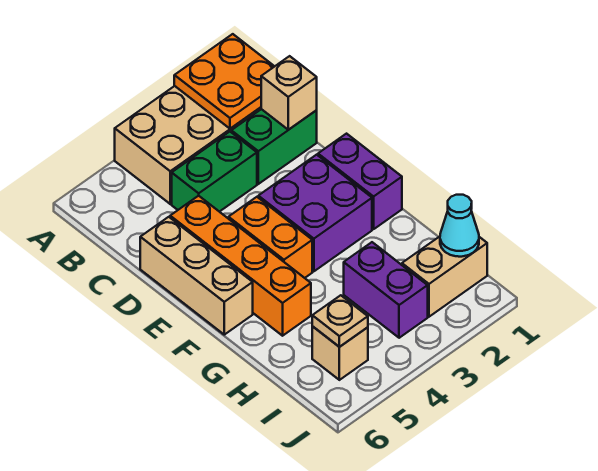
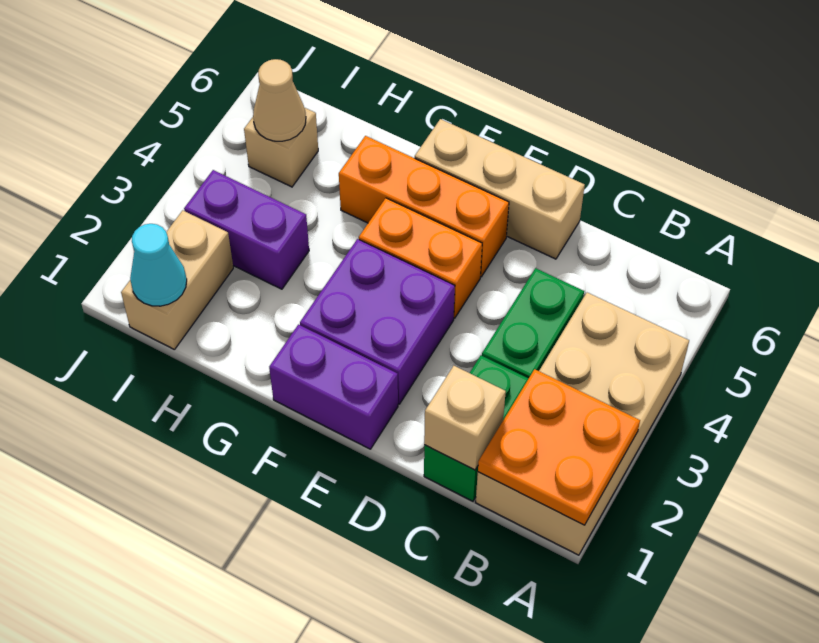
orange brick D5:G5 level 1 -> orange brick E5:G5 level 1
tan plate I5 level 2 -> tan cone I5 level 2

